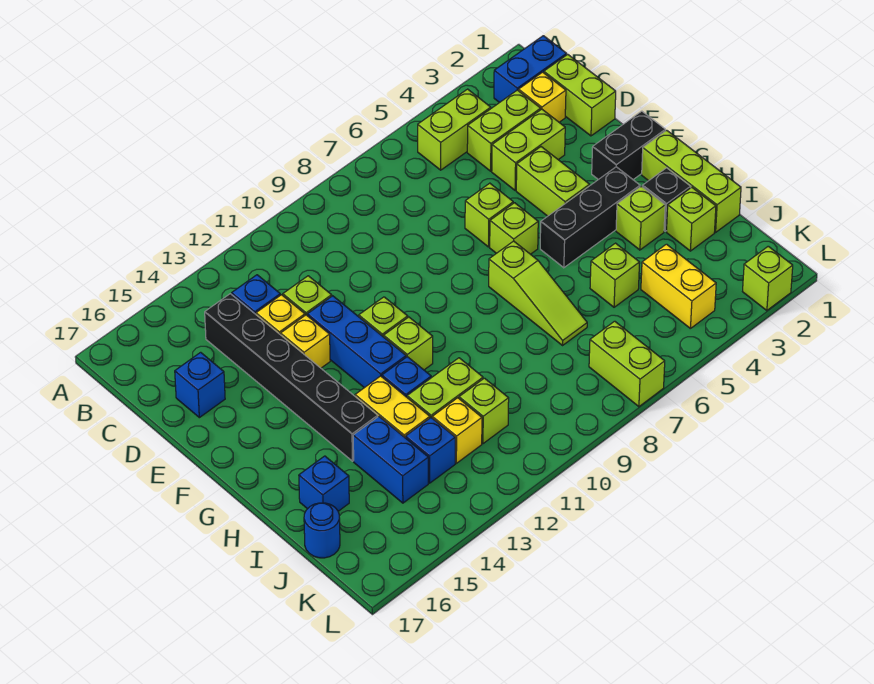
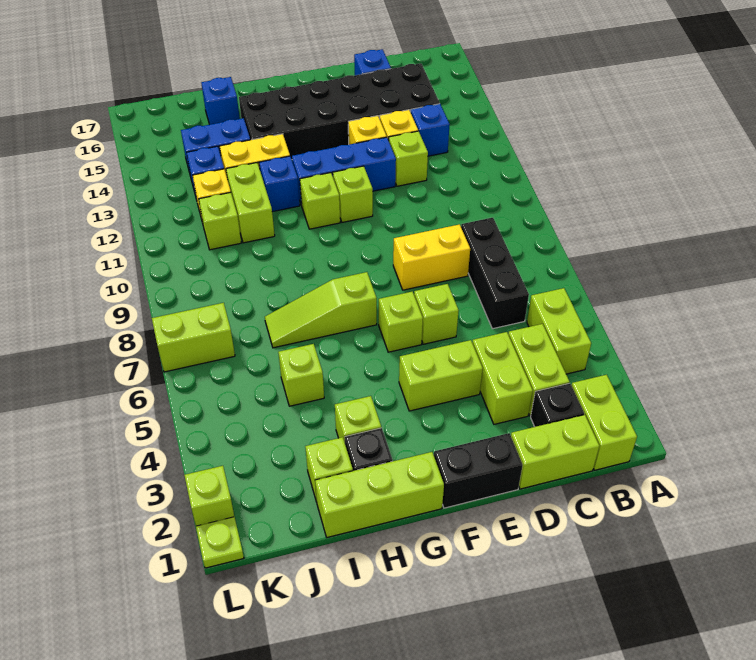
blue brick B1:B2 level 1 -> lime brick B1:B2 level 1
yellow brick C2 level 1 -> black brick C2 level 1
black brick C14:H14 level 1 -> black brick C14:H15 level 1
black brick F1:F2 level 1 -> black brick E1:F1 level 1
black brick G3:G5 level 1 -> black brick C6:C8 level 1
yellow brick J4:K4 level 1 -> yellow brick D8:E8 level 1
blue round brick J17 level 1 -> none
none -> lime plate L1 level 1

